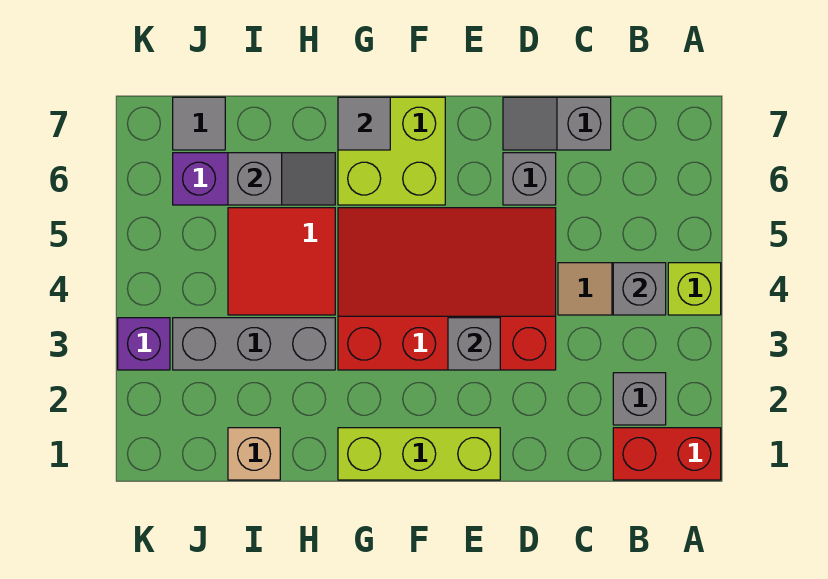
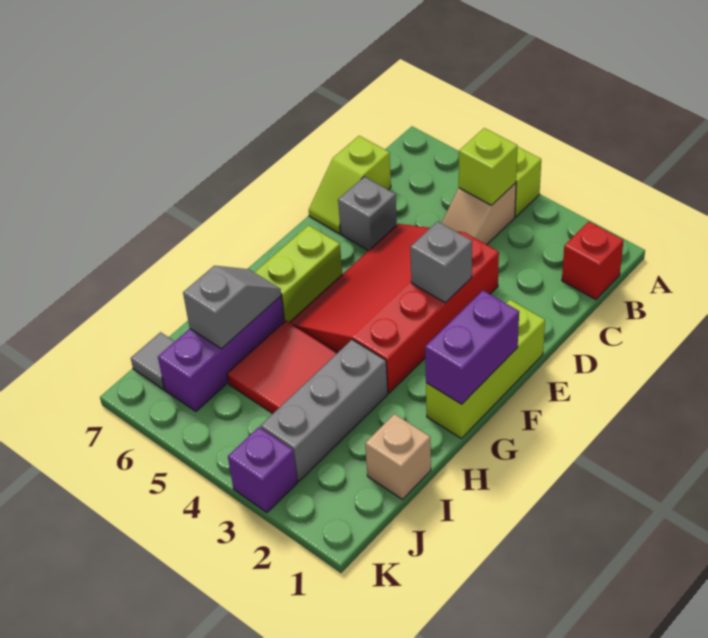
red brick A1:B1 level 1 -> red brick B1 level 1
grey brick B2 level 1 -> none
grey brick B4 level 2 -> lime brick B4 level 2
grey slope C7:D7 level 1 top C -> lime slope C7:D7 level 1 top C
none -> purple brick F1:G1 level 2
lime brick F6:G7 level 1 -> lime brick F6:G6 level 1
grey tile G7 level 2 -> none

